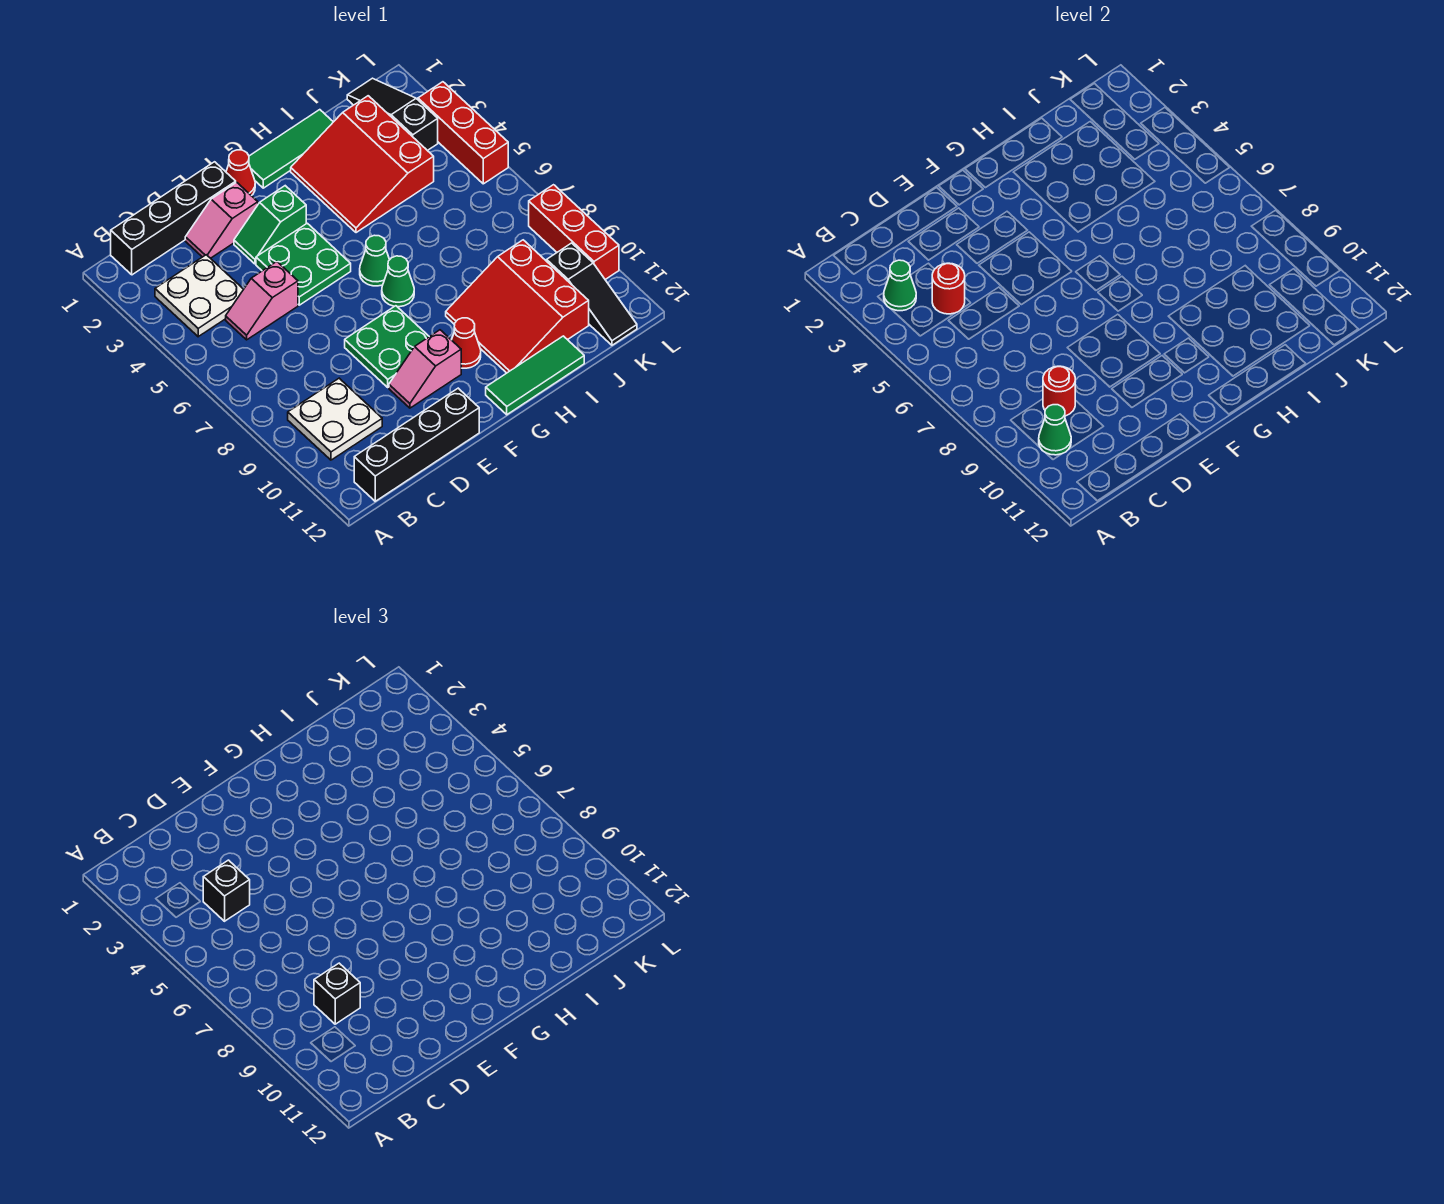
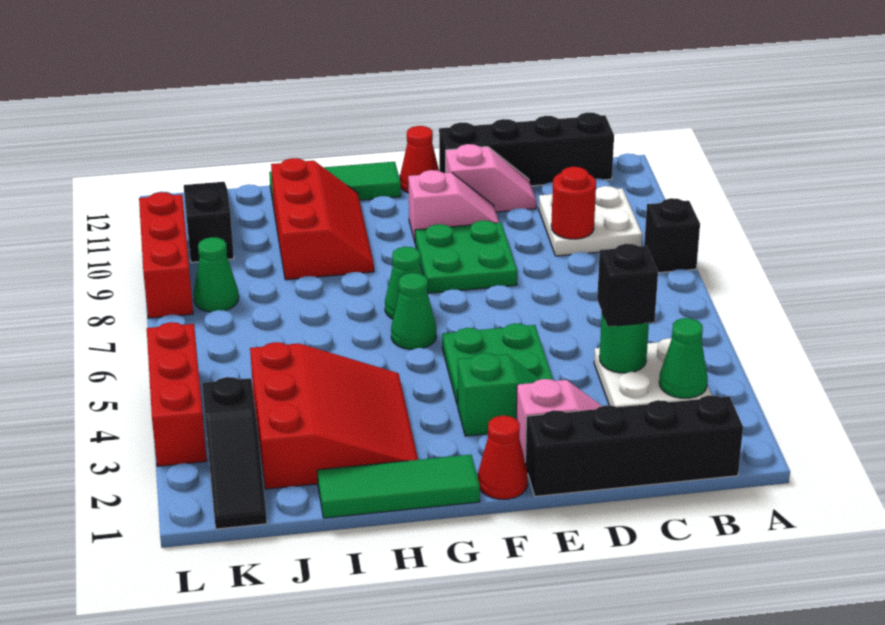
green cone B10 level 2 -> green cone K8 level 1
red round brick C4 level 2 -> green round brick C4 level 2
pink slope C5:D5 level 1 top D -> pink slope D11:E11 level 1 top E
black brick C9 level 3 -> black brick A8 level 1
red cone G10 level 1 -> red cone F12 level 1
red slope H9:J11 level 1 top J -> red slope H9:I11 level 1 top I

